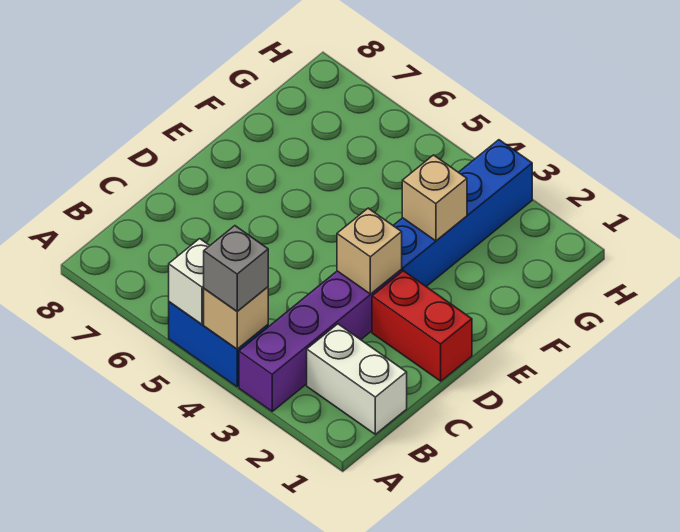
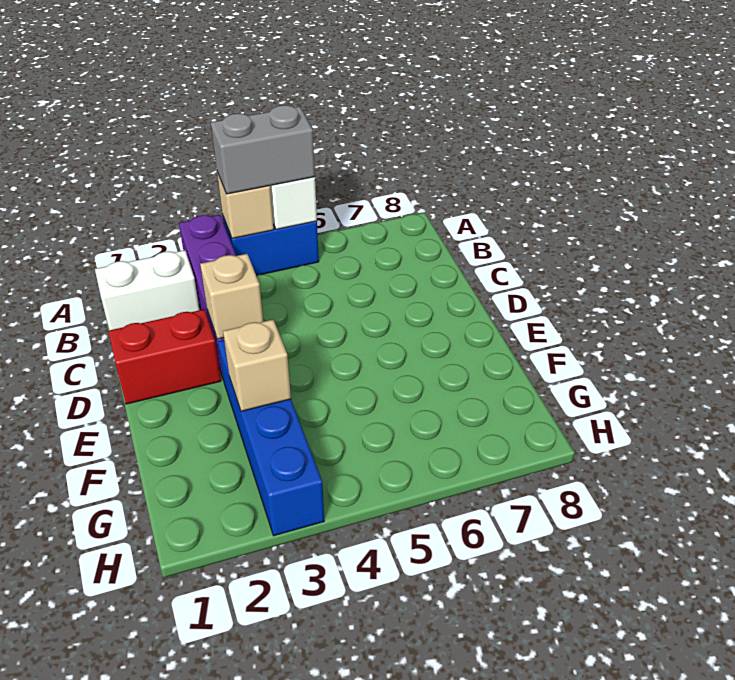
grey brick A4 level 3 -> grey brick A4:A5 level 3

